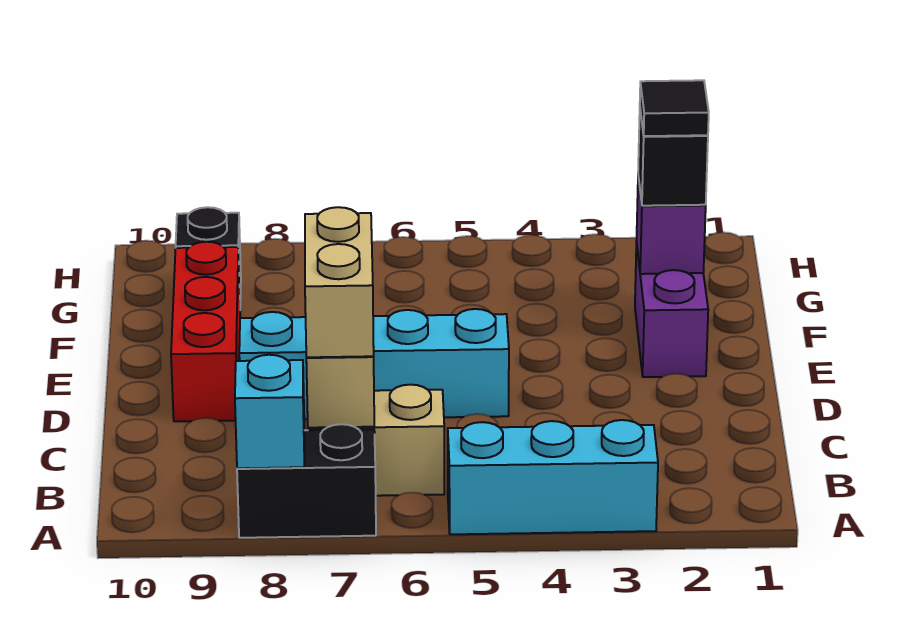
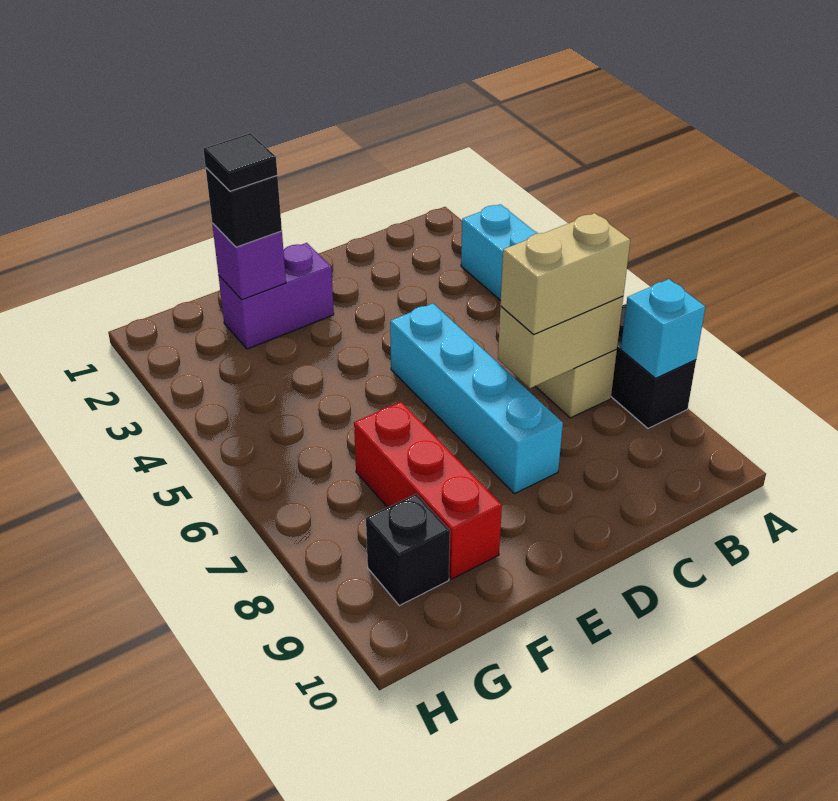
red brick D9:F9 level 1 -> red brick F7:F9 level 1

